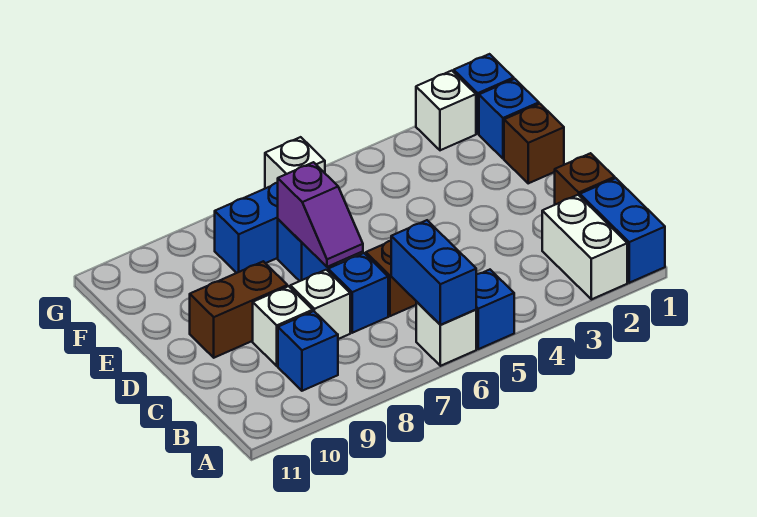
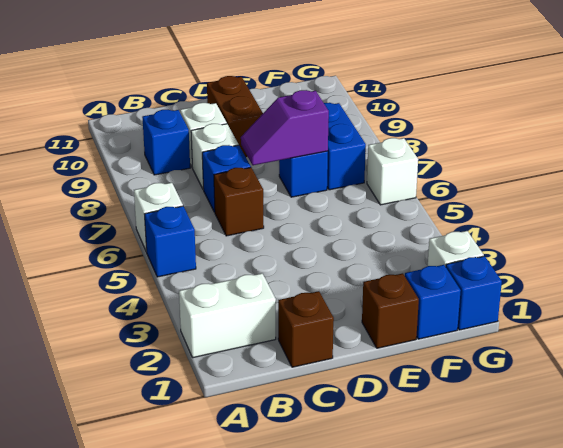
blue brick A1:B1 level 1 -> none
blue brick A6:B6 level 2 -> none

